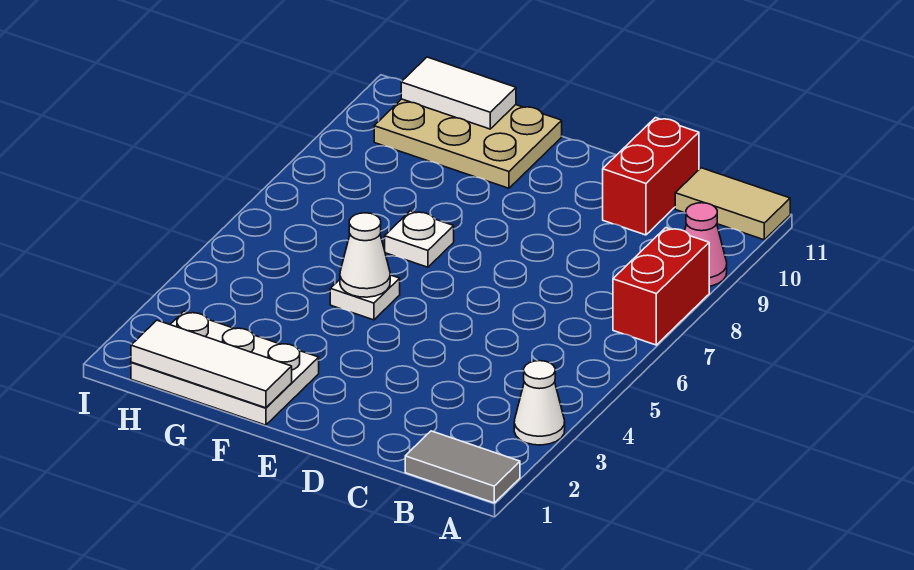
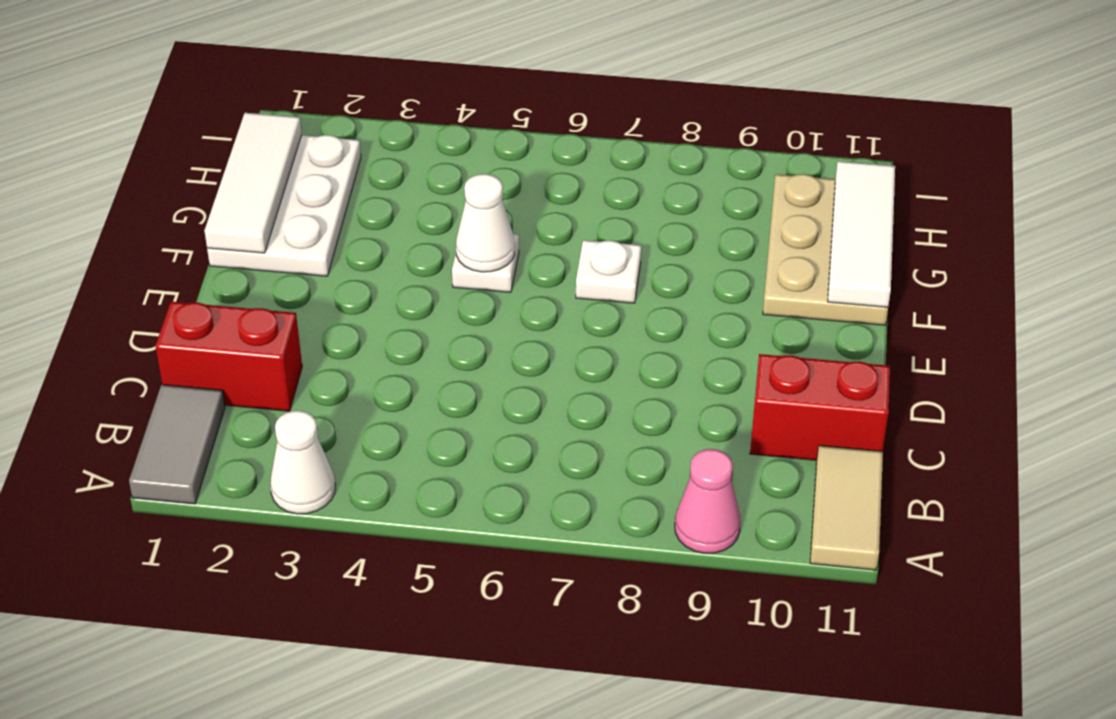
red brick A7:A8 level 1 -> red brick C1:C2 level 1
white tile G11:H11 level 2 -> white tile F11:H11 level 2

